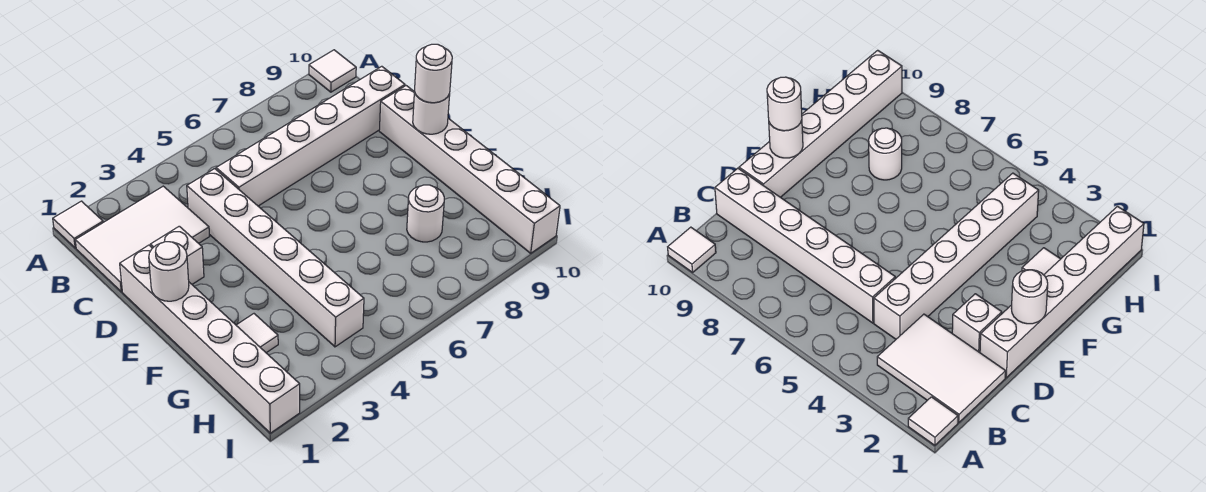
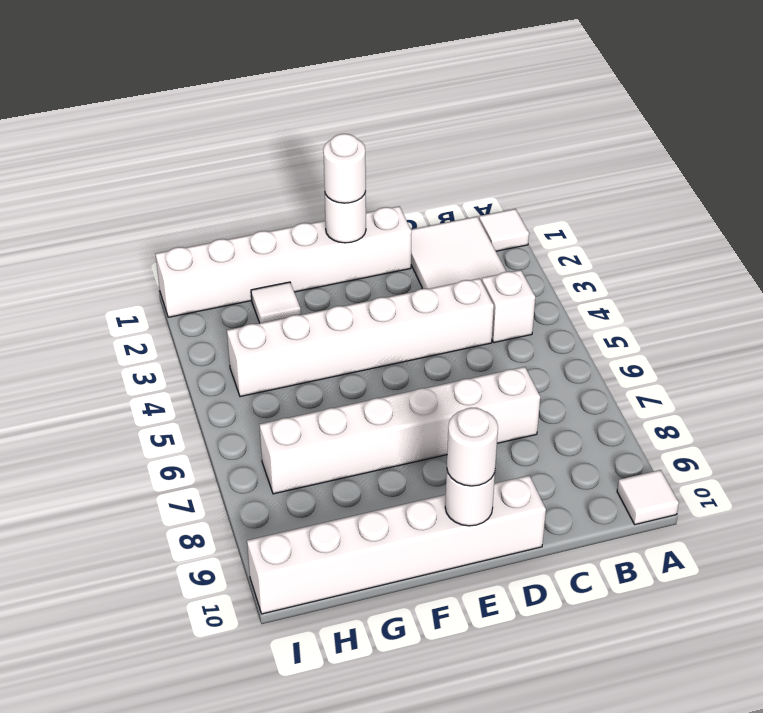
white brick C5:C10 level 1 -> white brick C7:H7 level 1
white brick D2 level 1 -> white brick B4 level 1
white round brick G8 level 1 -> white round brick E1 level 3

